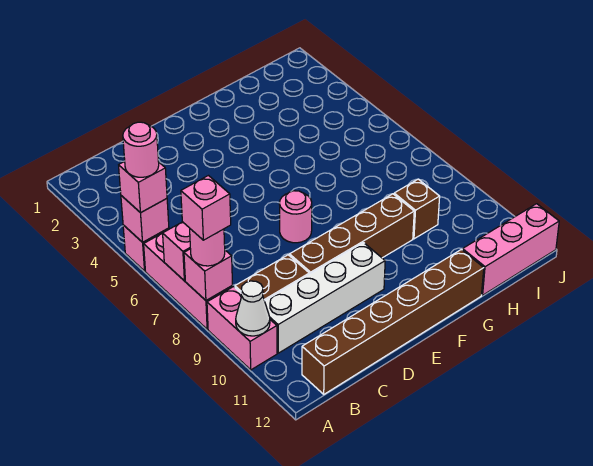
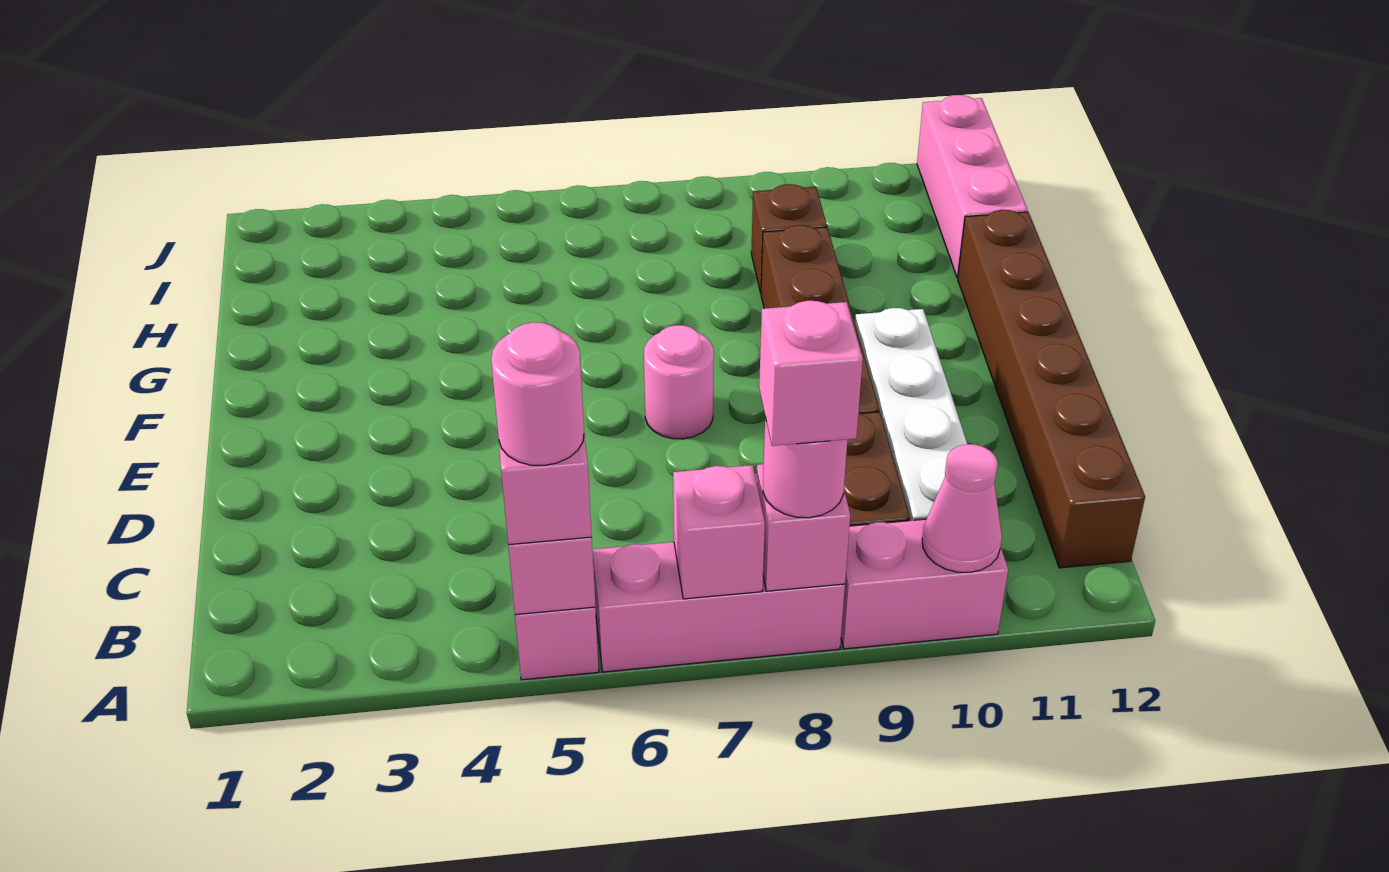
white cone A10 level 2 -> pink cone A10 level 2

